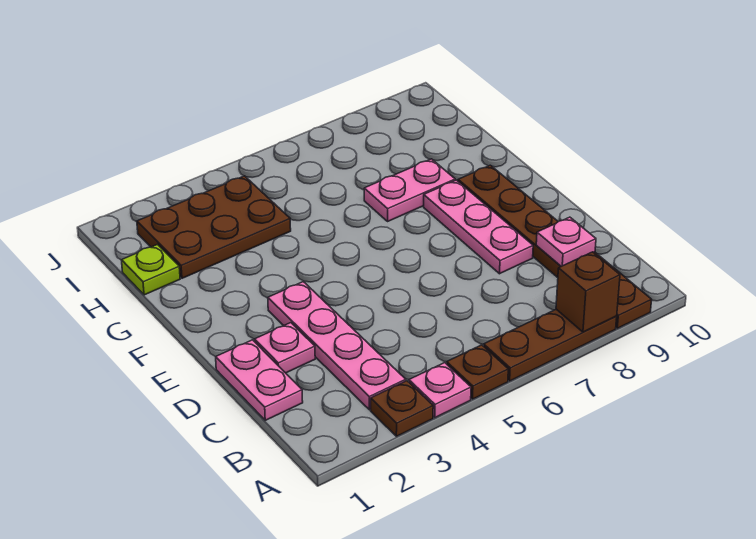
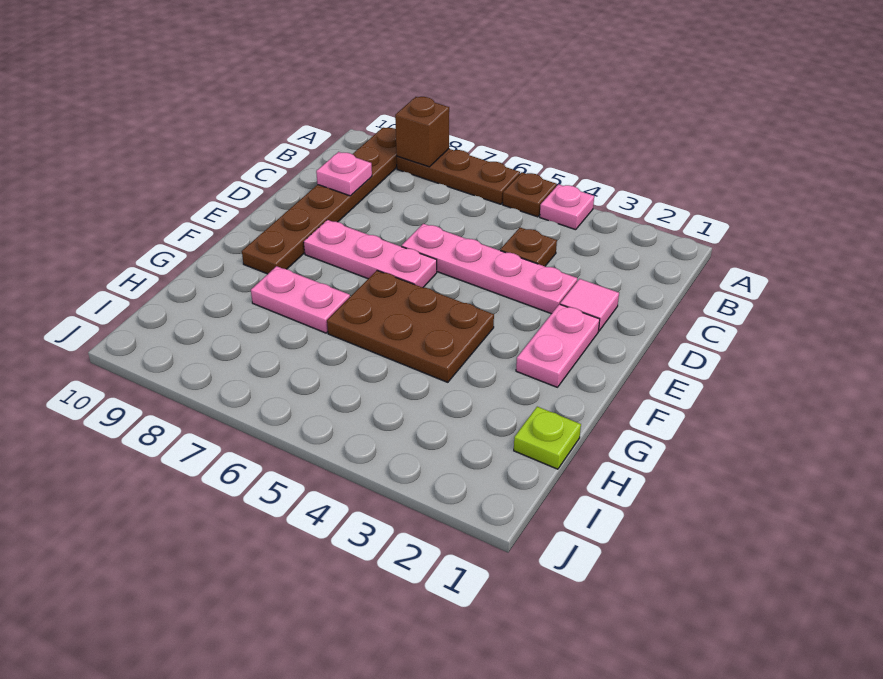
brown plate A3 level 1 -> brown plate C4 level 1
pink plate B3:E3 level 1 -> pink plate D3:D6 level 1
pink plate C1:D1 level 1 -> pink plate E2:F2 level 1
pink plate D2 level 1 -> pink tile D2 level 1
pink plate D8:F8 level 1 -> pink plate E6:E8 level 1
brown plate H2:I4 level 1 -> brown plate F4:G6 level 1

